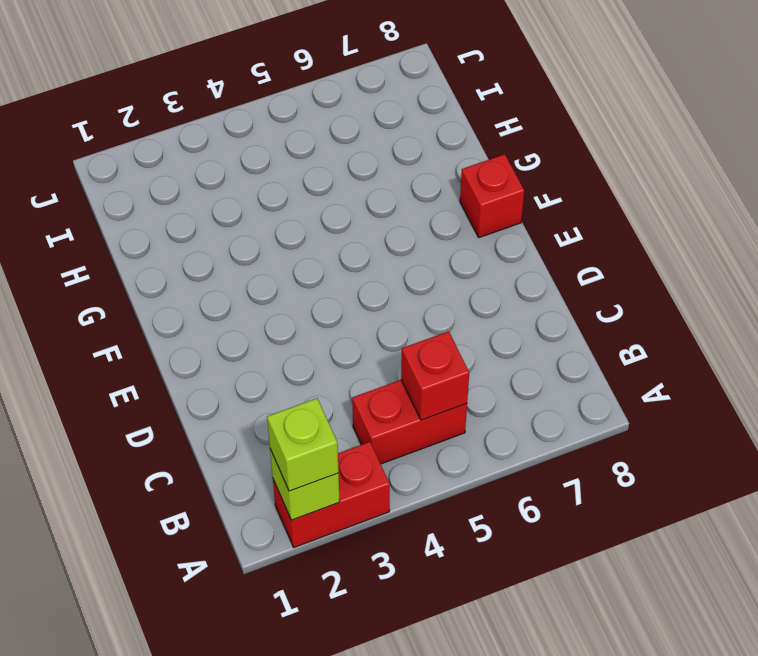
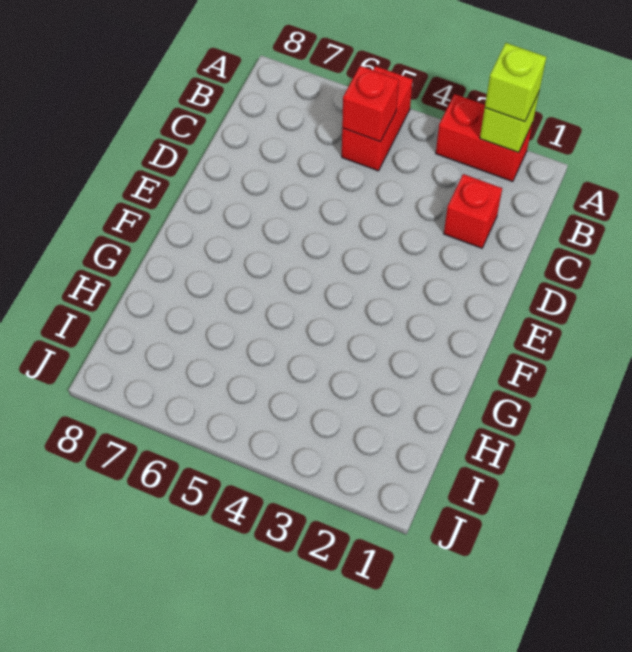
red brick B4:B5 level 1 -> red brick A5:B5 level 1
red brick F8 level 1 -> red brick C2 level 1

